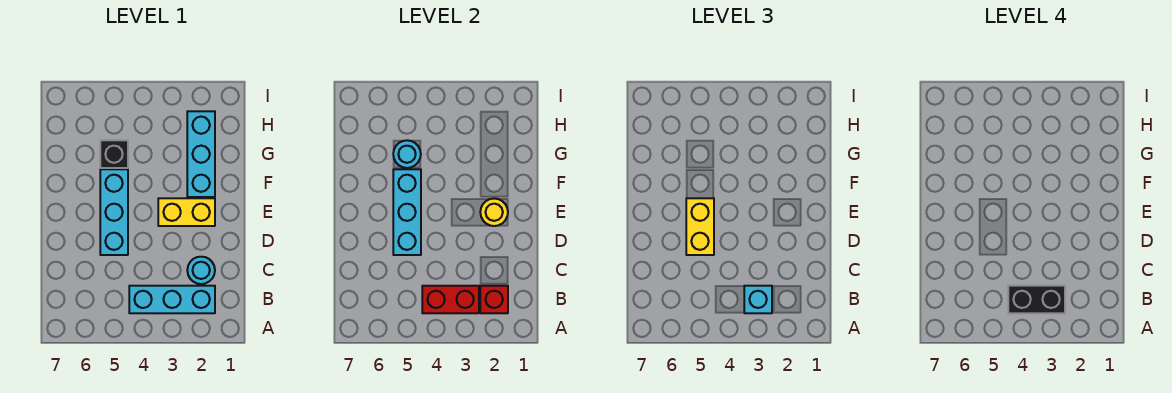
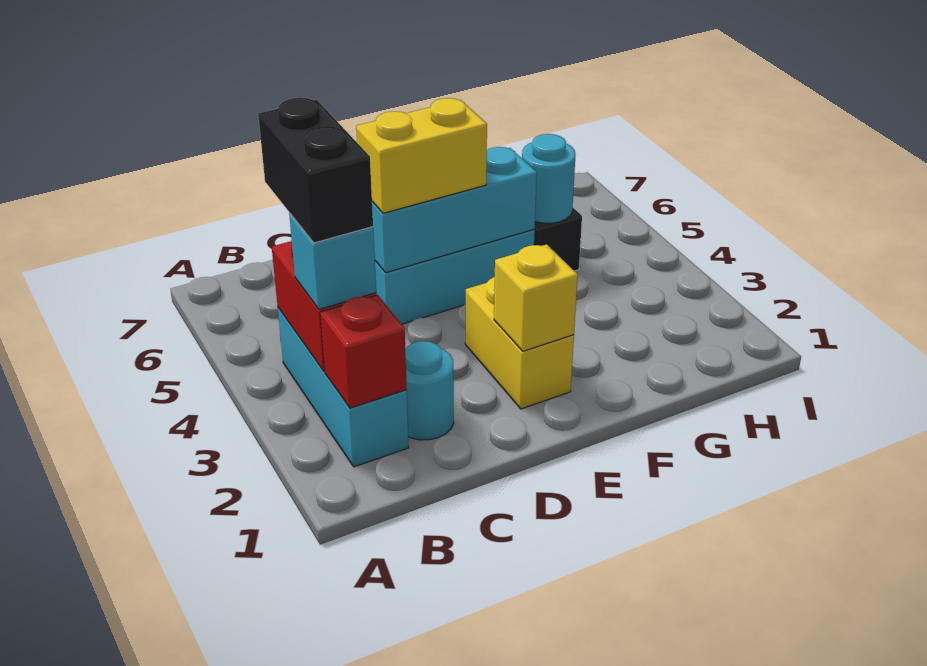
yellow round brick E2 level 2 -> yellow brick E2 level 2
cyan brick F2:H2 level 1 -> none

